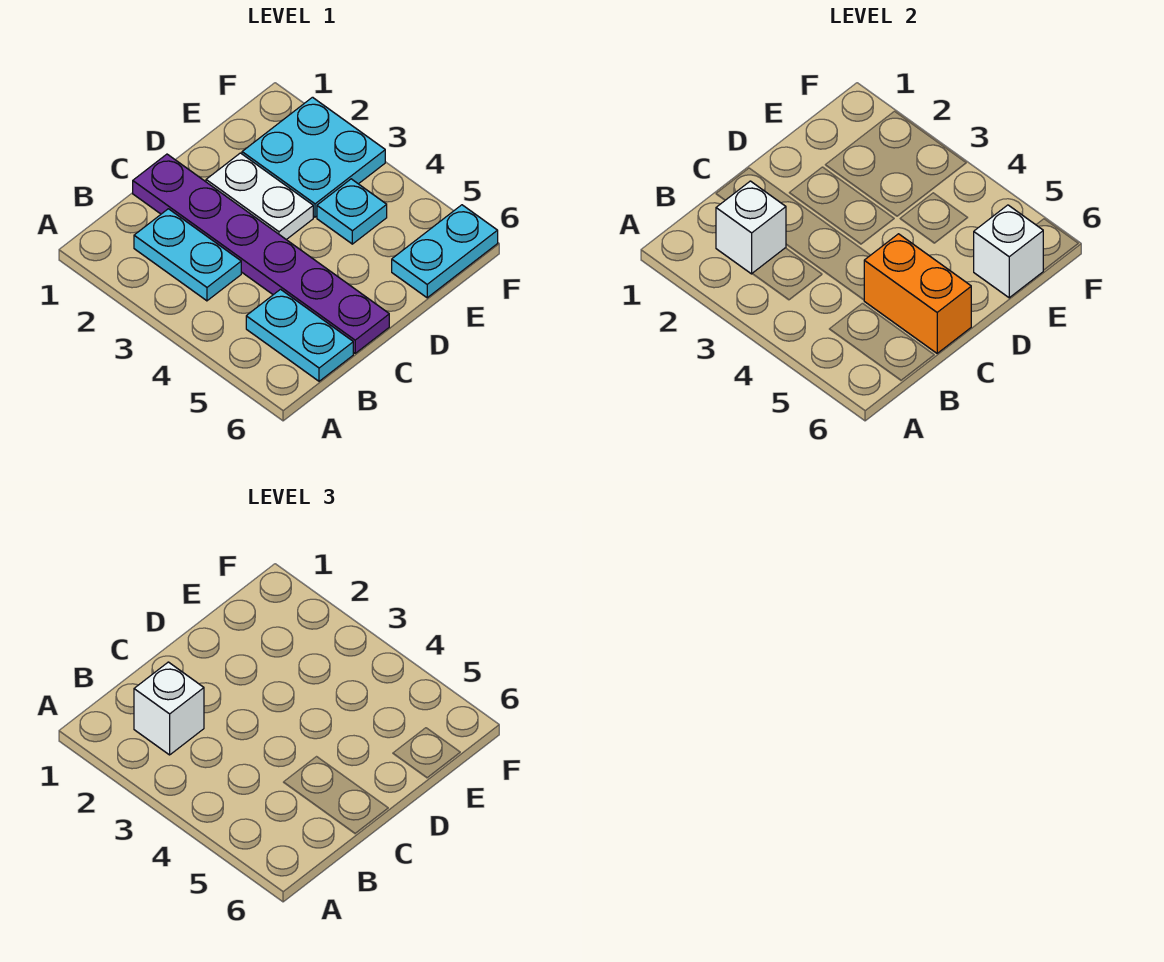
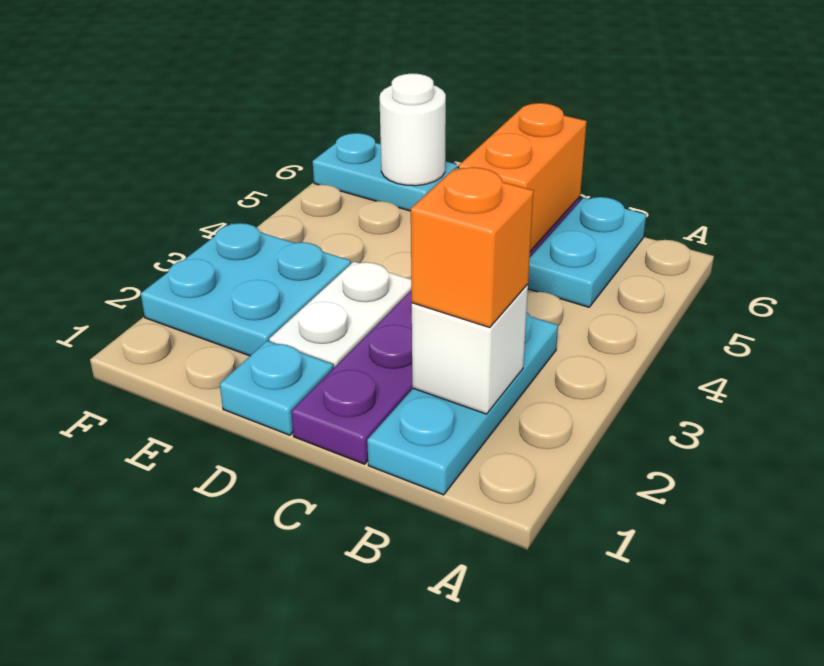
cyan plate B2:B3 level 1 -> cyan plate B1:B3 level 1
white brick B2 level 3 -> orange brick B2 level 3
cyan plate E4 level 1 -> cyan plate D1 level 1
white brick E6 level 2 -> white round brick E6 level 2

